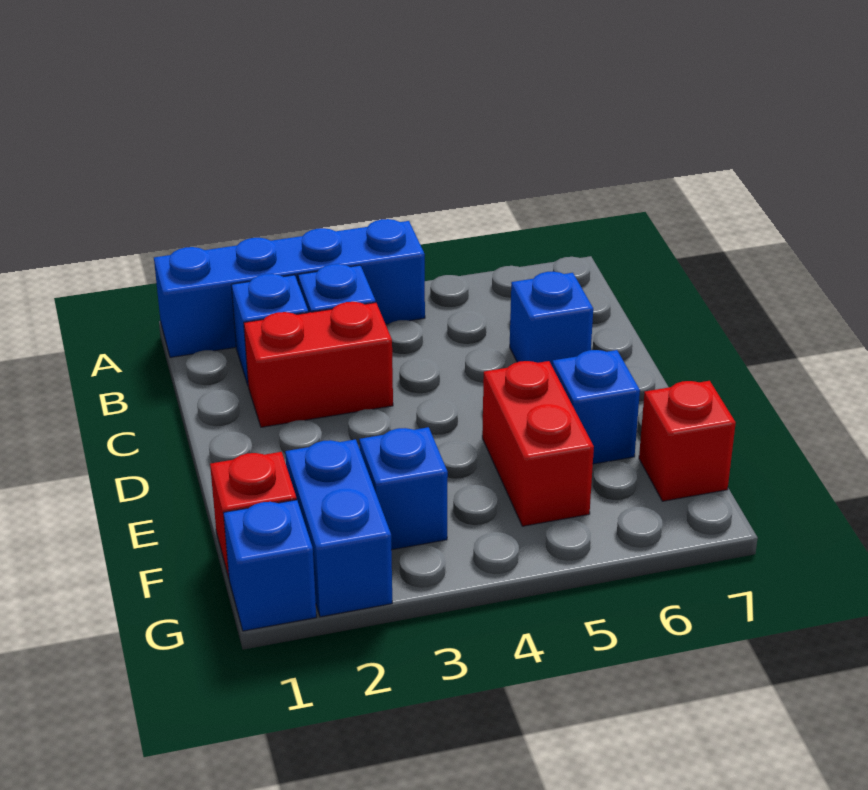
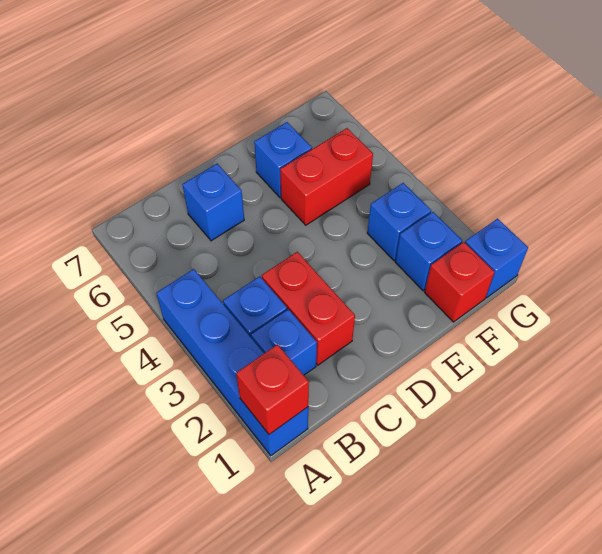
blue brick F2:G2 level 1 -> blue brick F2 level 1
red brick F7 level 1 -> red brick A1 level 2

